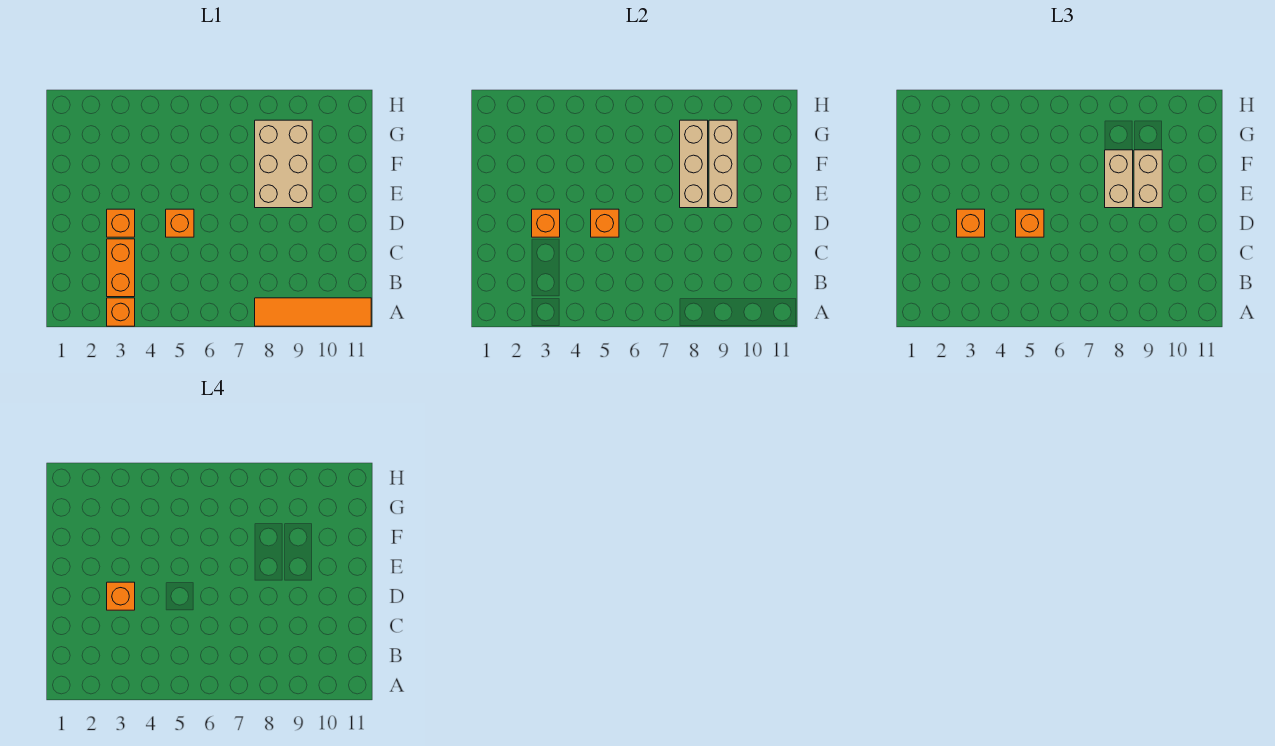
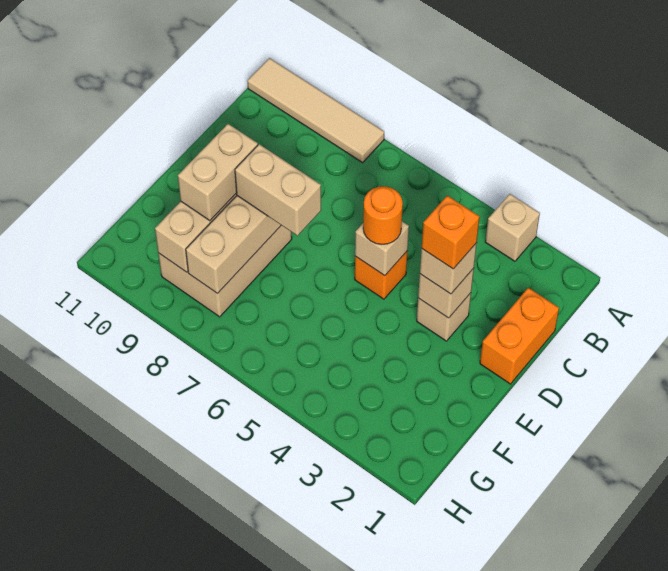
orange brick A3 level 1 -> tan brick A3 level 1
orange tile A8:A11 level 1 -> tan tile A8:A11 level 1
orange brick B3:C3 level 1 -> orange brick C1:D1 level 1
orange brick D3 level 1 -> tan brick D3 level 1
orange brick D3 level 2 -> tan brick D3 level 2
orange brick D3 level 3 -> tan brick D3 level 3
orange brick D5 level 2 -> tan brick D5 level 2
orange brick D5 level 3 -> orange round brick D5 level 3
tan brick E8:F8 level 3 -> tan brick E7:E8 level 3

